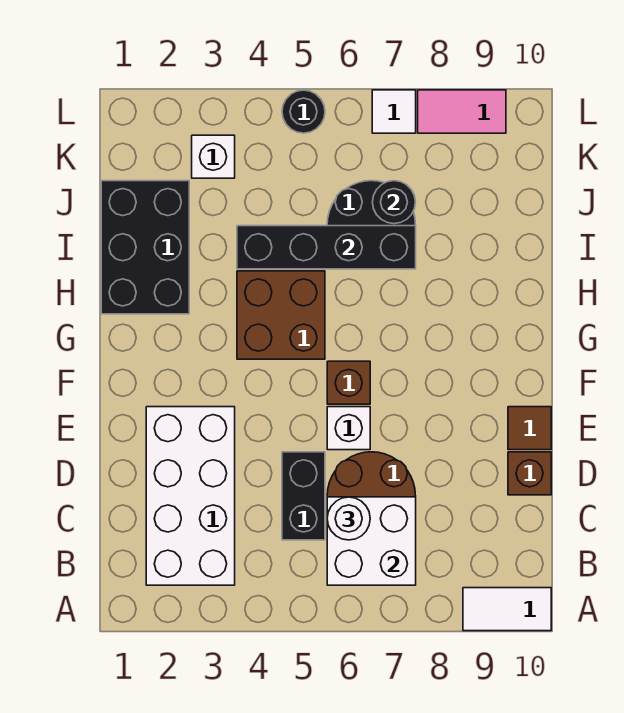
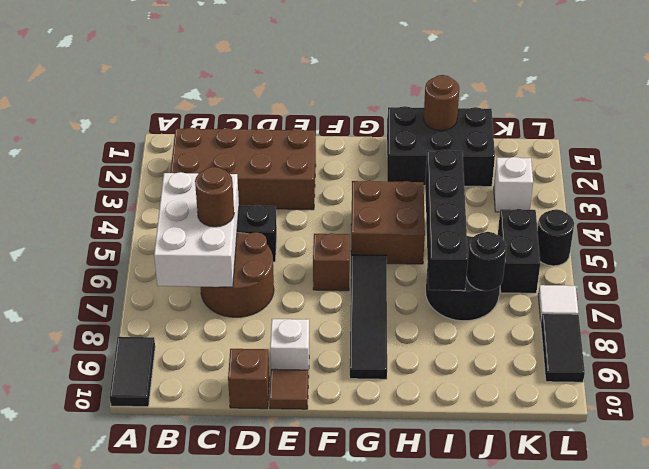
white tile A9:A10 level 1 -> black tile A9:A10 level 1
white brick B2:E3 level 1 -> brown brick B2:E3 level 1
white brick B6:C7 level 2 -> white brick B5:C7 level 2
white round brick C6 level 3 -> brown round brick C6 level 3
white brick E6 level 1 -> white brick E9 level 1
none -> black tile G6:G9 level 1
none -> brown round brick I1 level 2
none -> black brick K5:K6 level 1
pink tile L8:L9 level 1 -> black tile L8:L9 level 1

